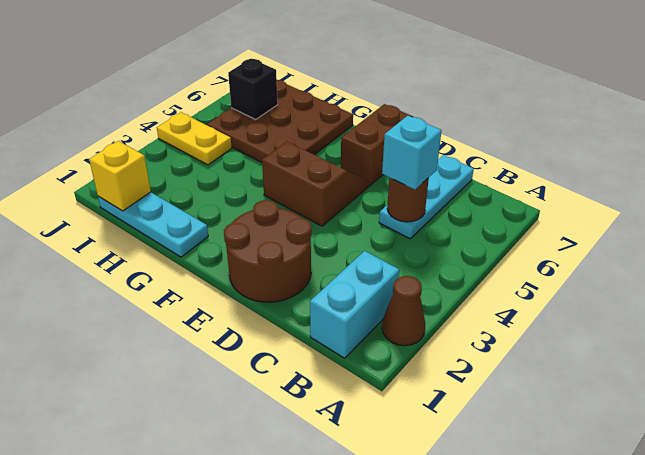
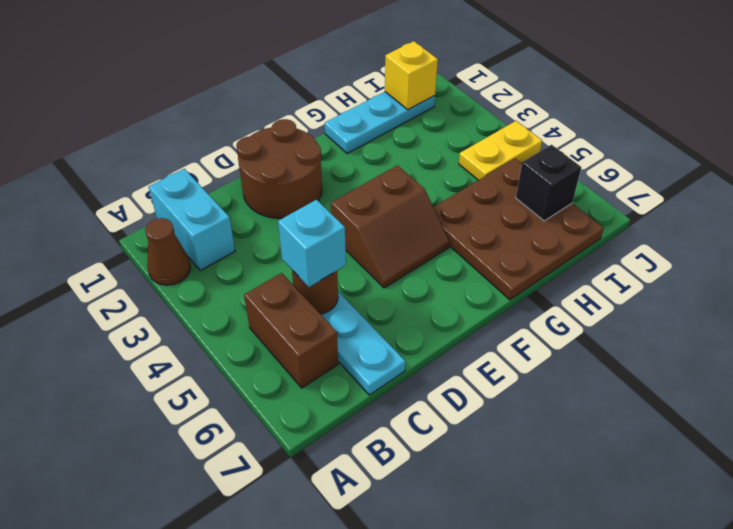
brown brick E6:E7 level 1 -> brown brick B5:B6 level 1

